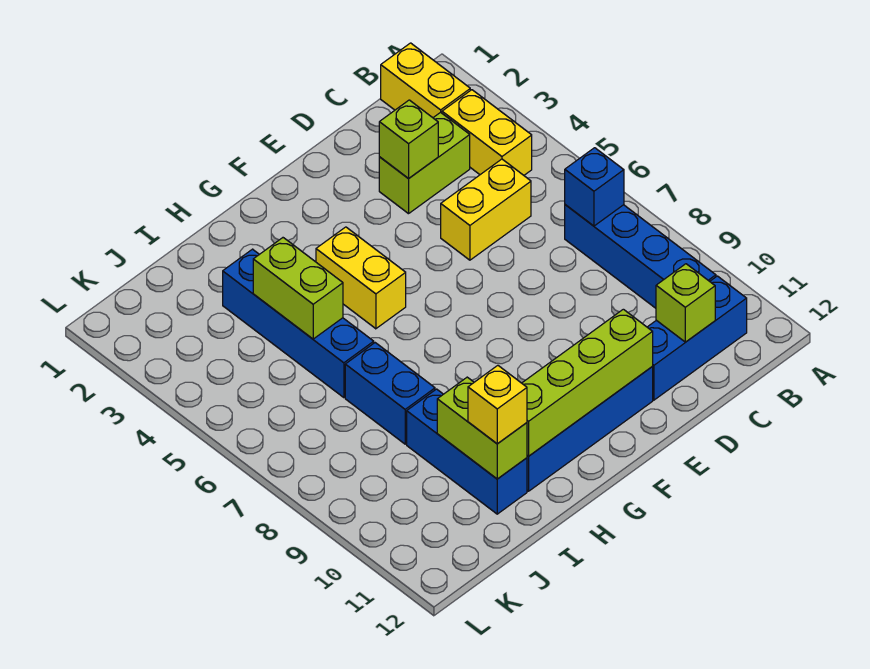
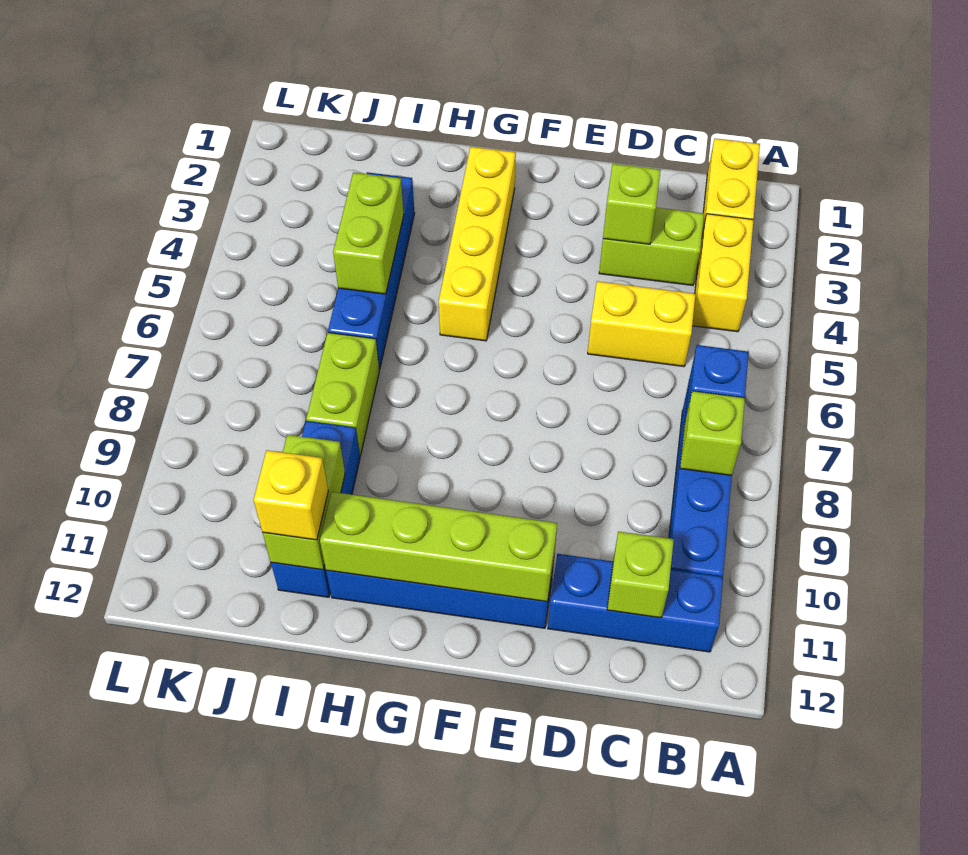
none -> lime brick B8 level 2
yellow brick G4:G5 level 1 -> yellow brick G2:G5 level 1
blue brick I7:I8 level 1 -> lime brick I7:I8 level 1

